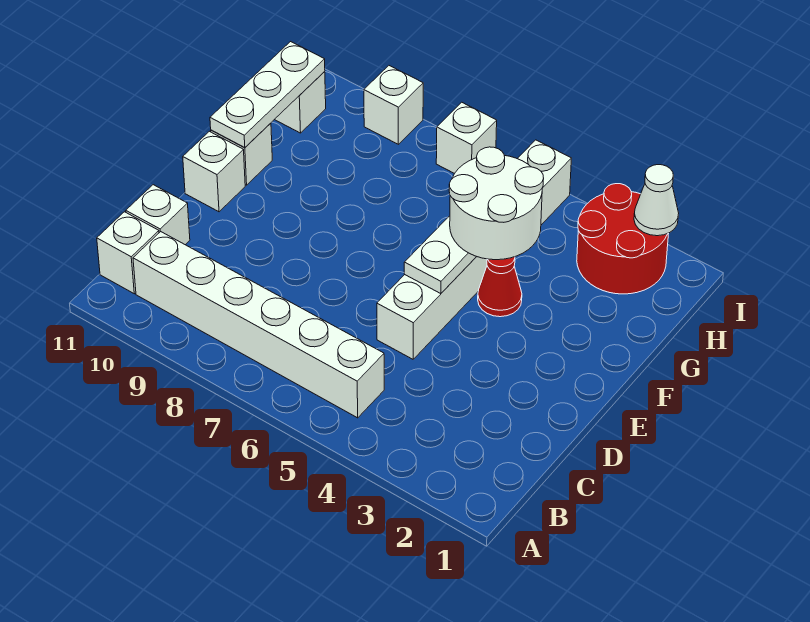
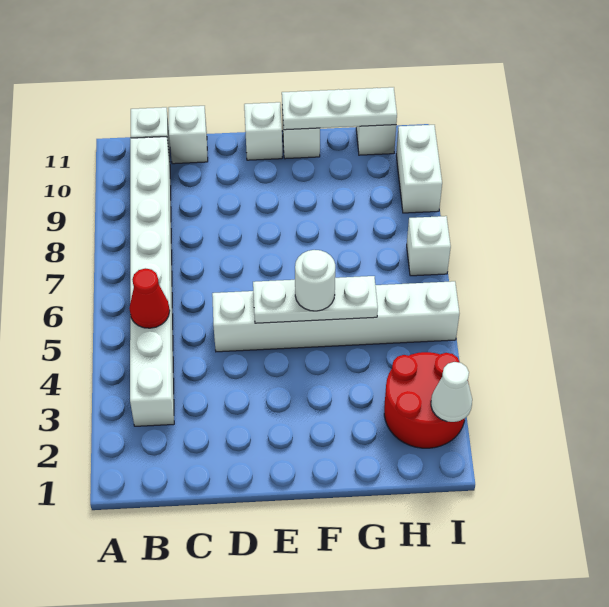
white brick B5:B10 level 1 -> white brick B3:B10 level 1
red cone F4 level 1 -> red cone B5 level 2
white round brick F4:G5 level 3 -> white round brick F5 level 3
white brick I9 level 1 -> white brick I9:I10 level 1

